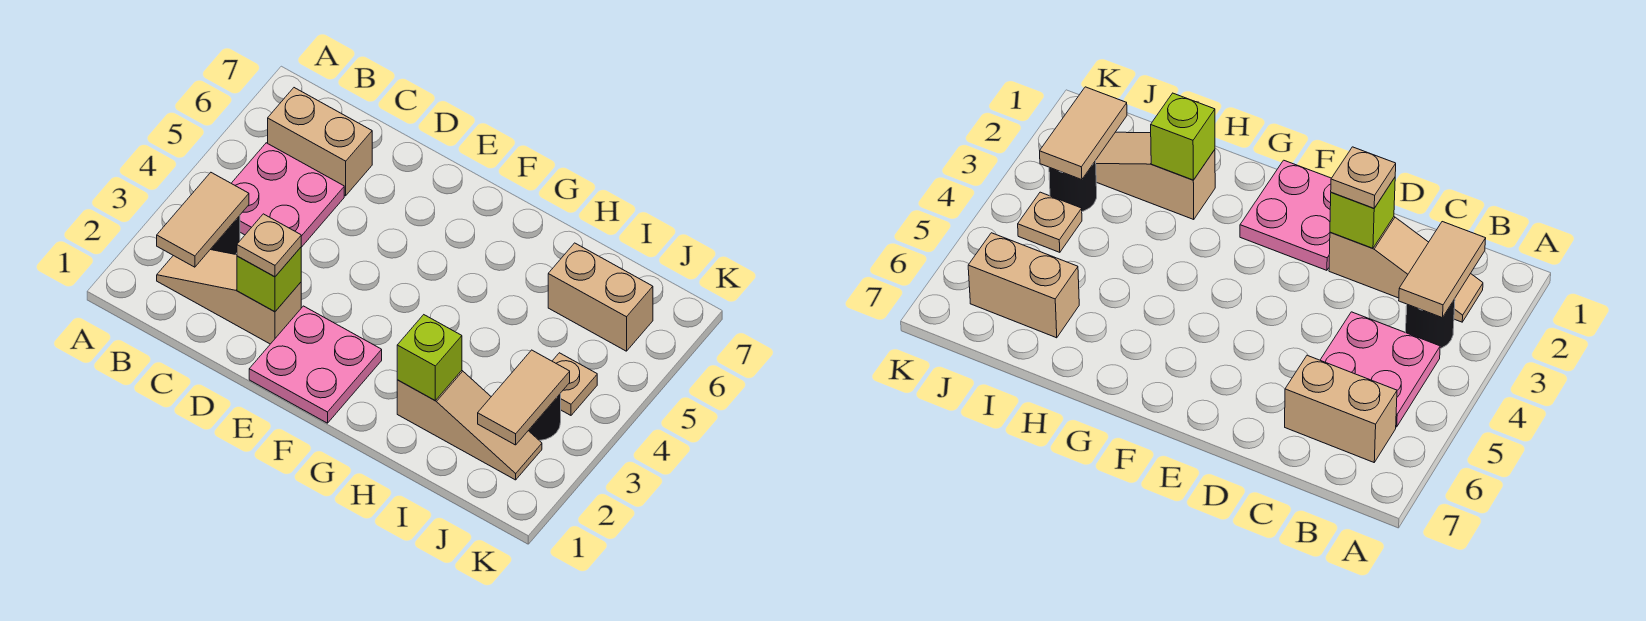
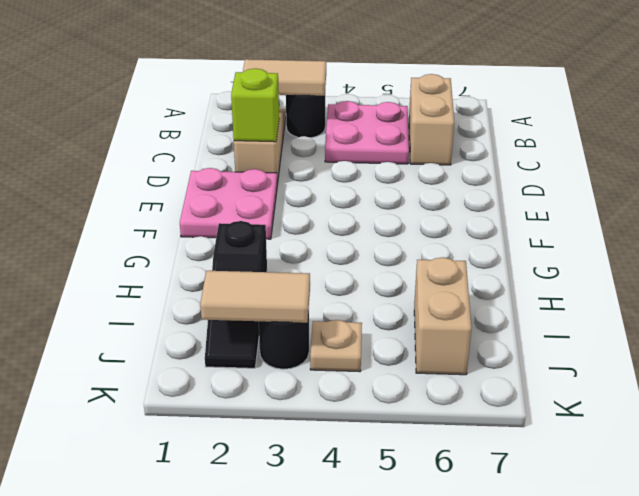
tan plate D2 level 3 -> none
tan slope H2:J2 level 1 top H -> black slope H2:J2 level 1 top H
lime brick H2 level 2 -> none

